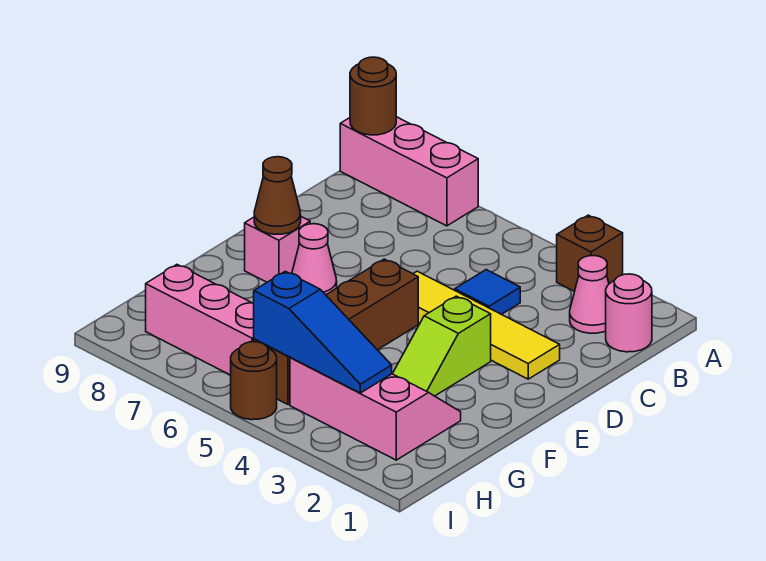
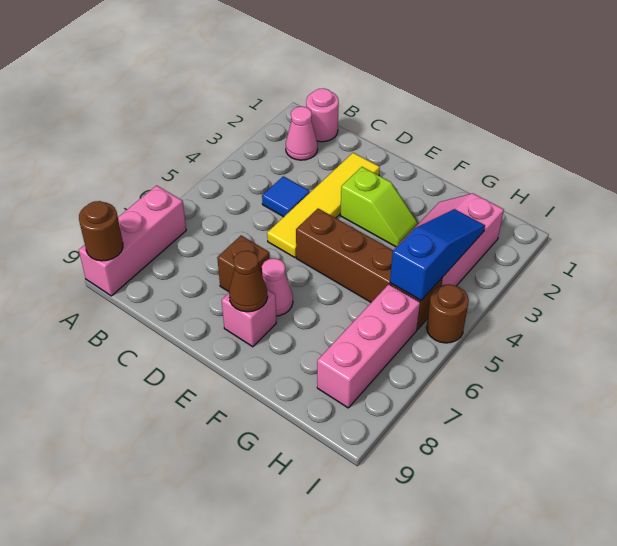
brown brick A3 level 1 -> brown brick D7 level 1

